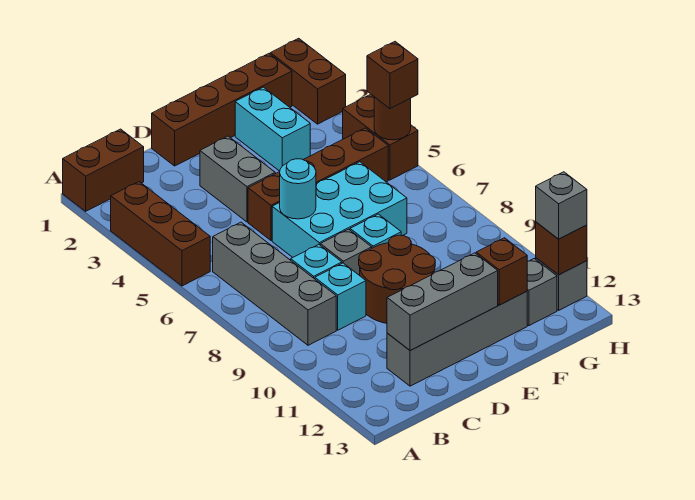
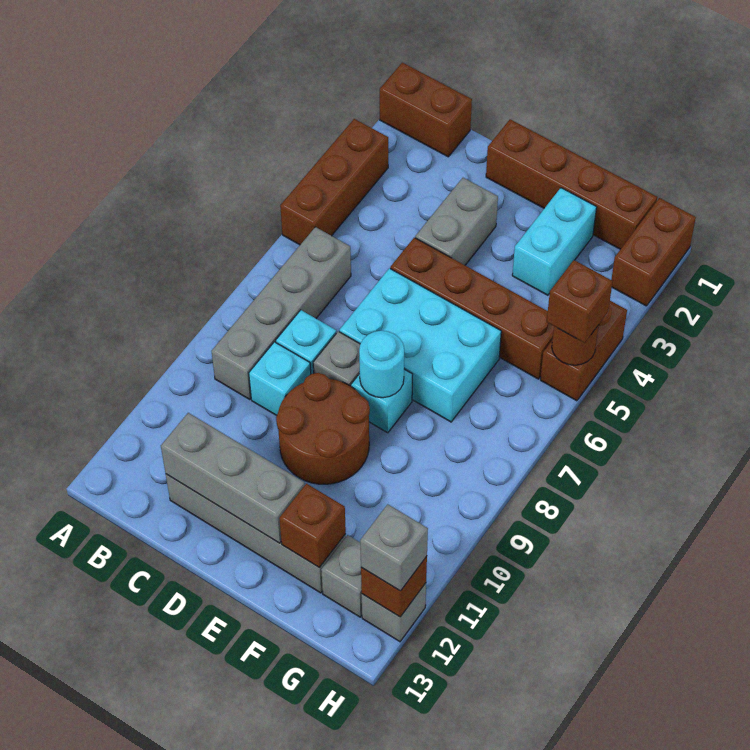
cyan round brick D6 level 2 -> cyan round brick E8 level 2

